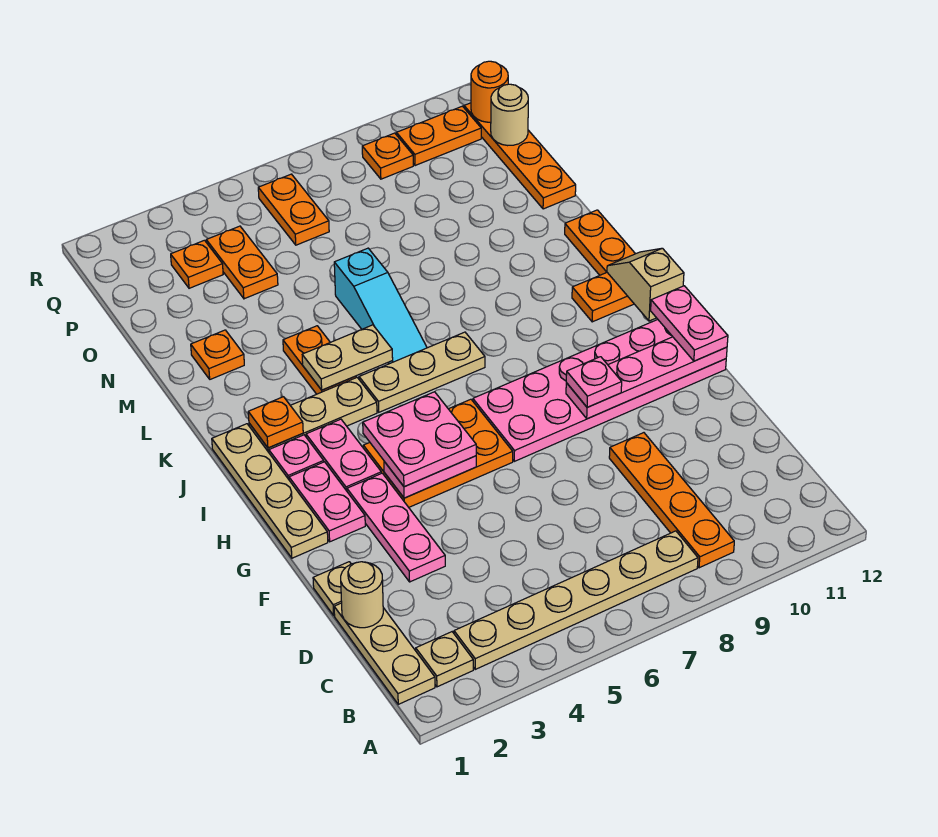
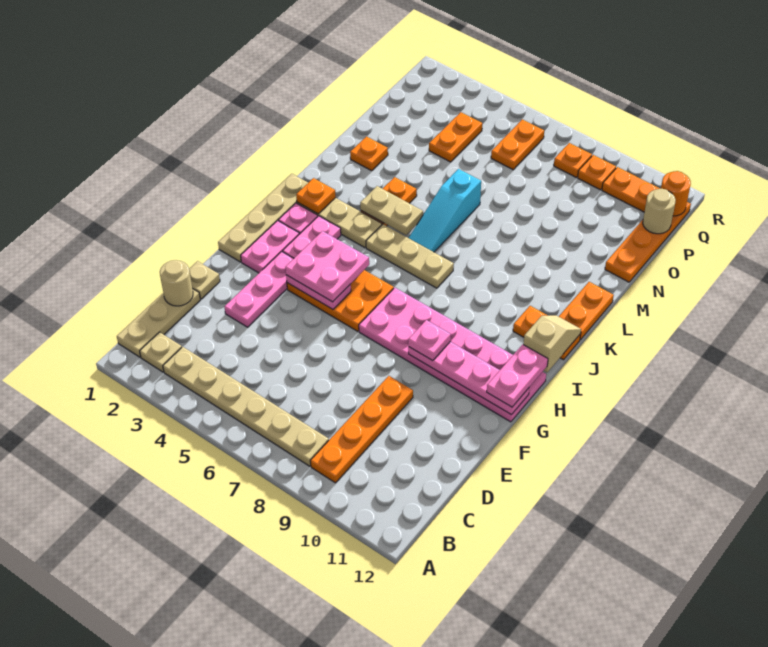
orange plate P3 level 1 -> orange plate Q8 level 1

